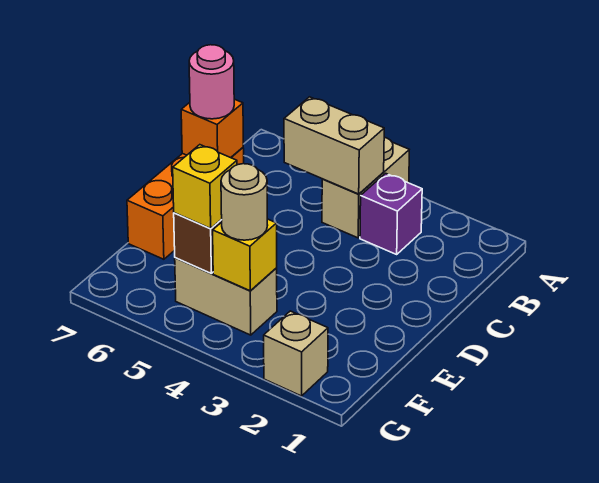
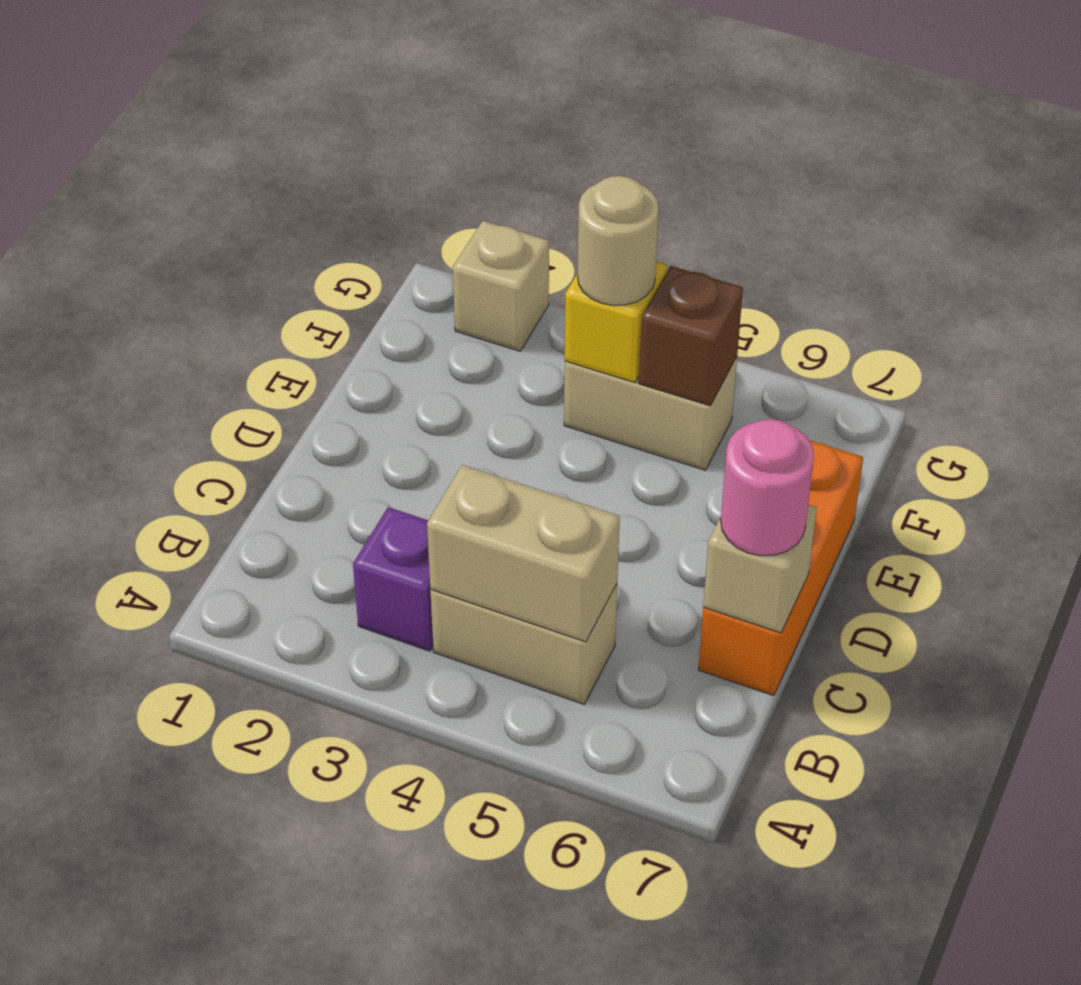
tan brick A4:B4 level 1 -> tan brick B4:B5 level 1
orange brick C7 level 2 -> tan brick C7 level 2
yellow brick F5 level 3 -> none

